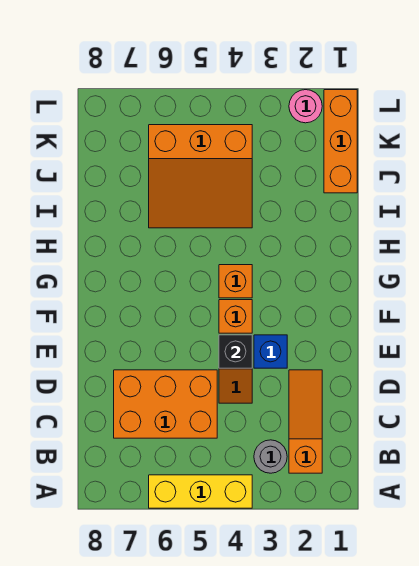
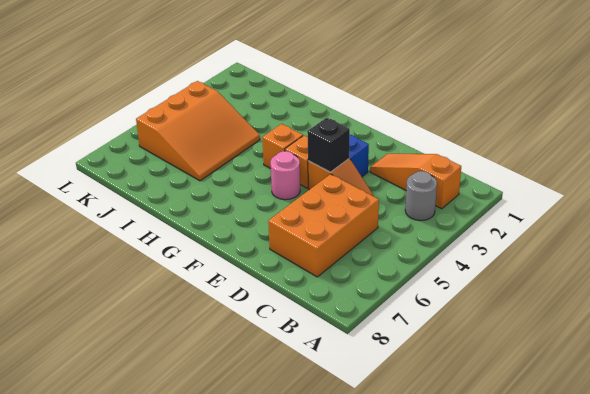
yellow brick A4:A6 level 1 -> none
orange brick J1:L1 level 1 -> none
pink round brick L2 level 1 -> pink round brick F5 level 1

